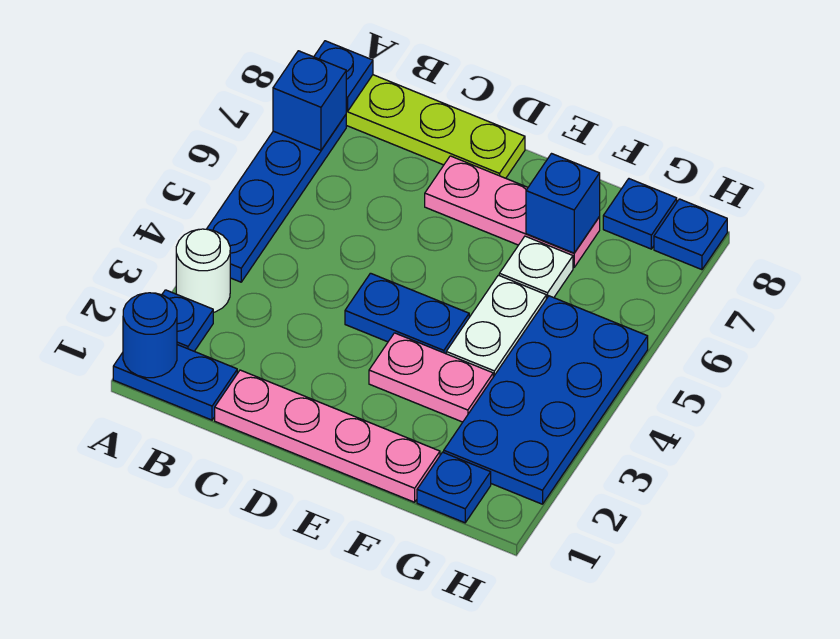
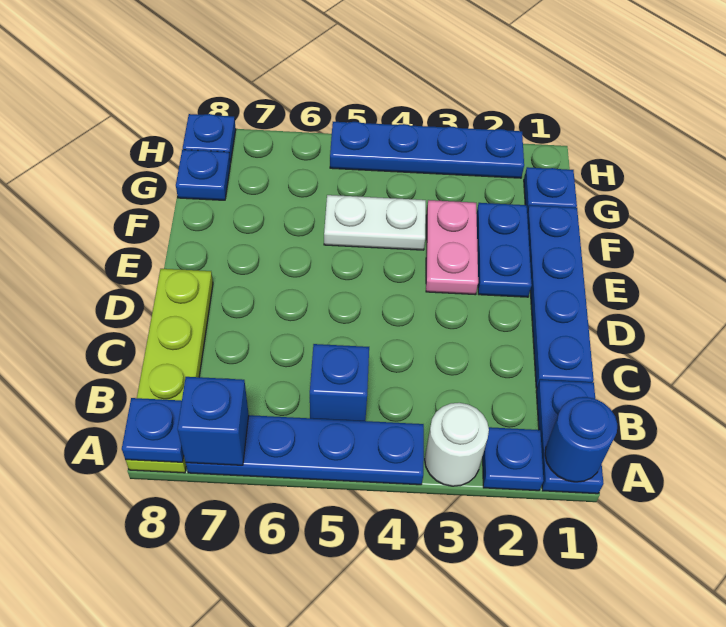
pink plate C1:F1 level 1 -> blue plate C1:F1 level 1
blue plate D4:E4 level 1 -> blue plate E2:F2 level 1
pink plate D7:F7 level 1 -> none
white plate F6 level 1 -> none
blue brick F7 level 2 -> blue brick B5 level 1
blue plate G2:H5 level 1 -> blue plate H2:H5 level 1

